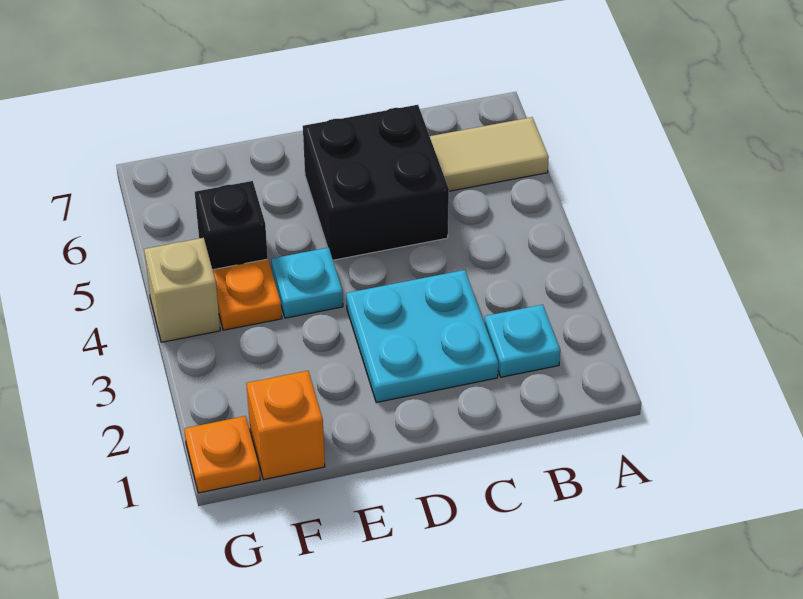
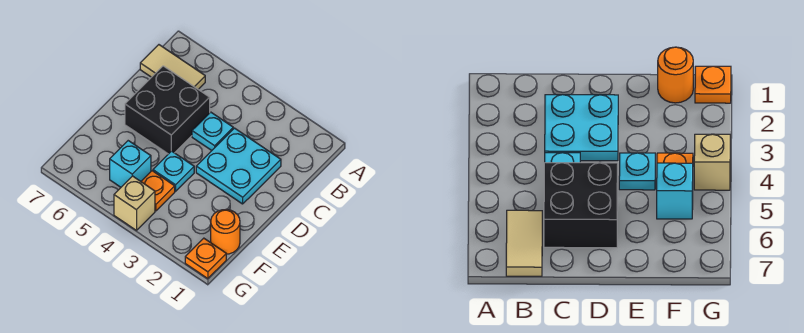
tan tile A6:B6 level 1 -> tan tile B6:B7 level 1
cyan plate B2 level 1 -> cyan plate C4 level 1
orange brick F1 level 1 -> orange round brick F1 level 1
black brick F5 level 1 -> cyan brick F5 level 1

